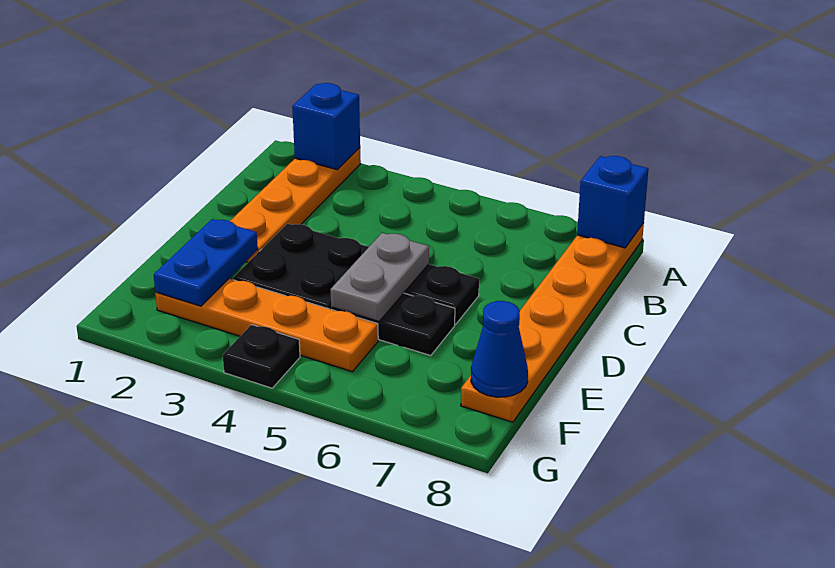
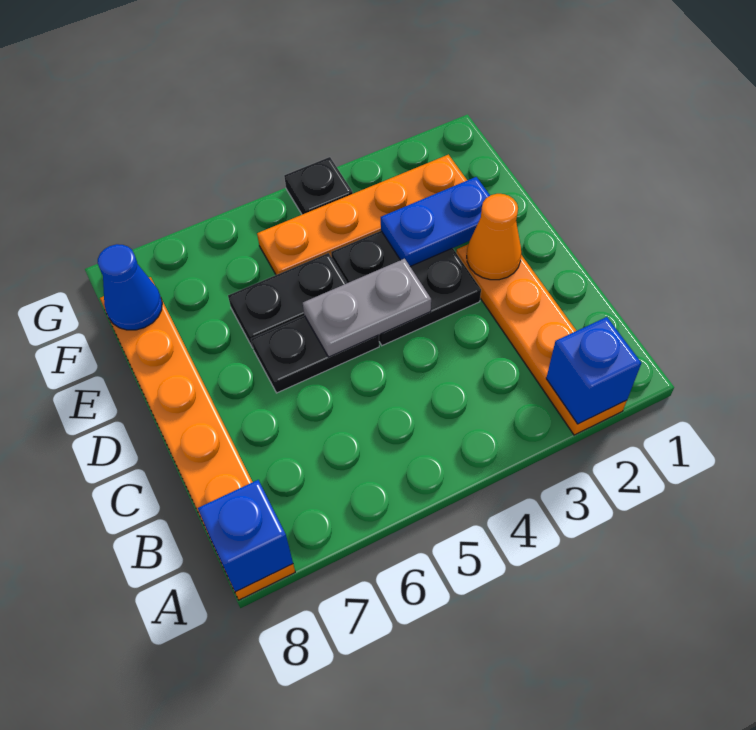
none -> orange cone D2 level 2
grey plate D5:E5 level 2 -> grey plate D4:D5 level 2
blue plate E2:F2 level 2 -> blue plate E2:E3 level 2

